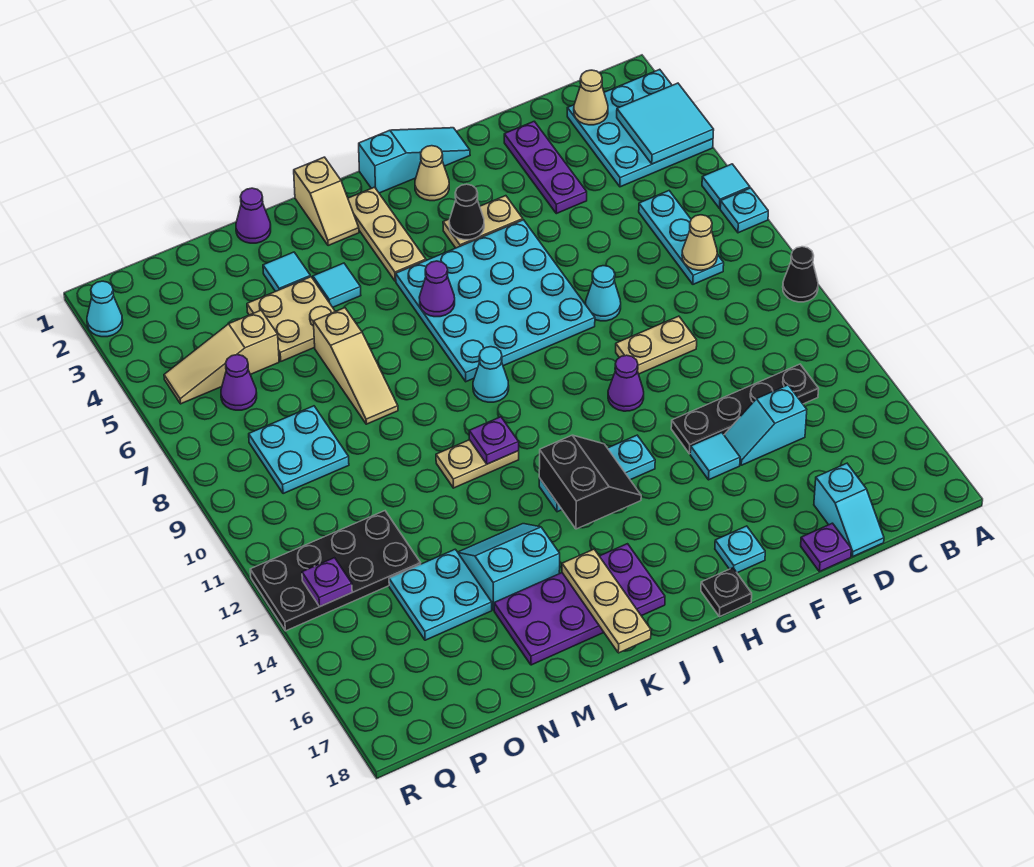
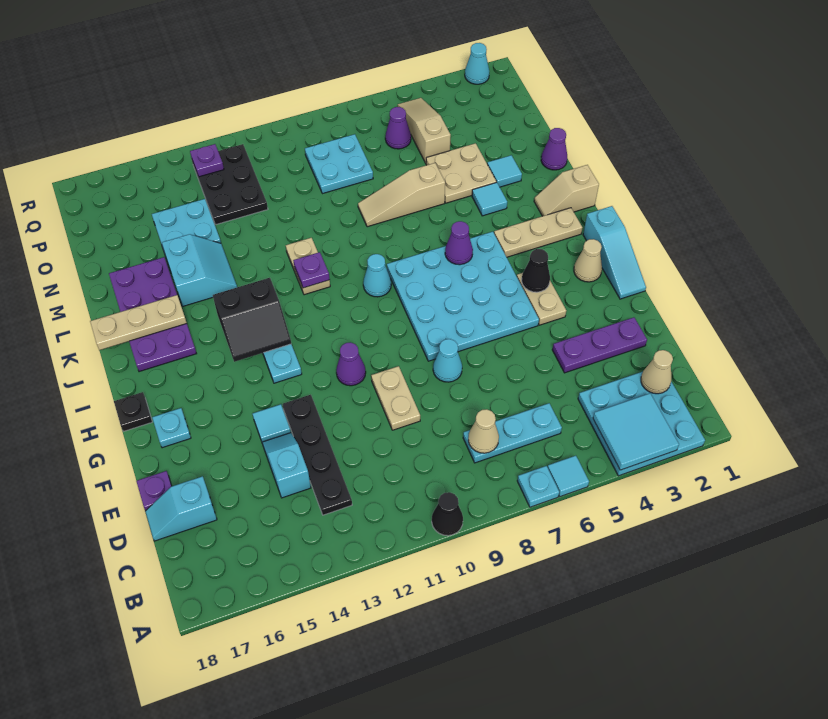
black plate O12:R13 level 1 -> black plate O12:Q13 level 1

